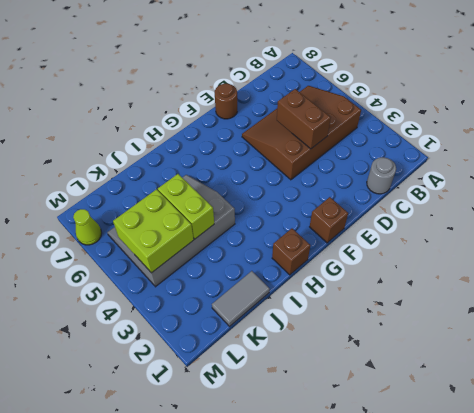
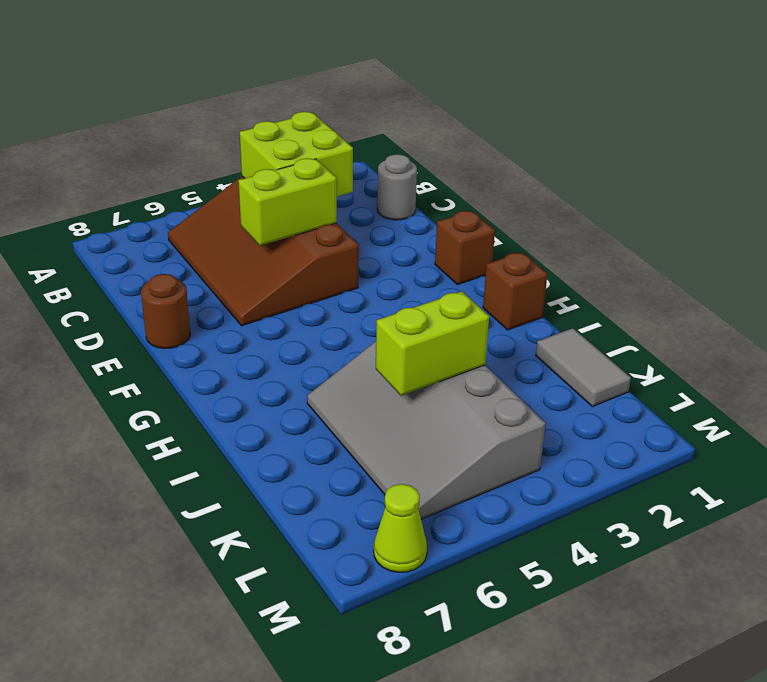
brown brick D4:D5 level 2 -> lime brick D4:D5 level 2
lime brick K4:L5 level 2 -> lime brick B3:C4 level 2

